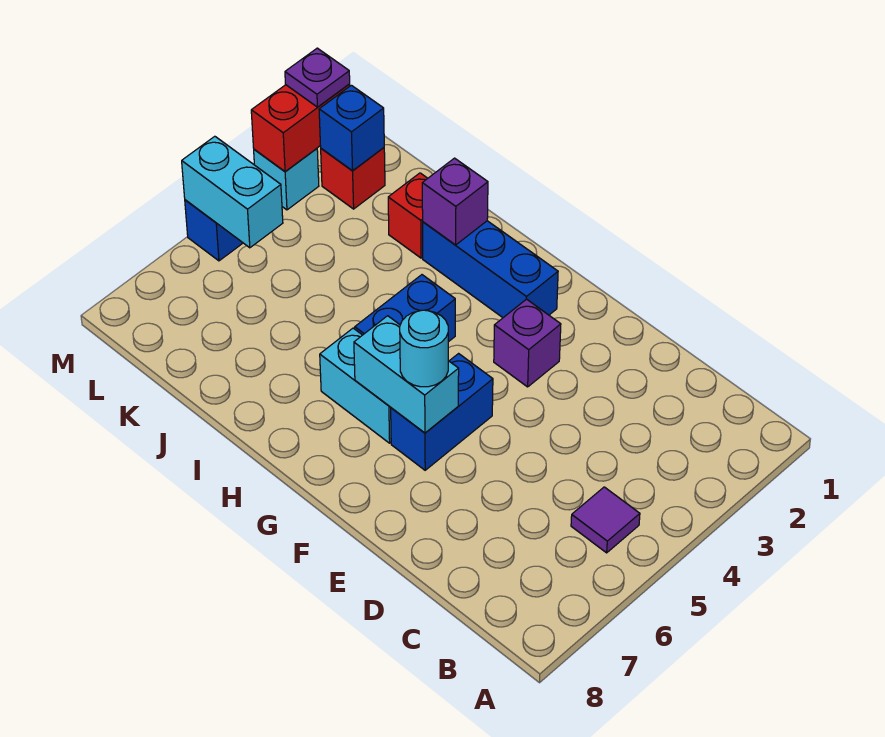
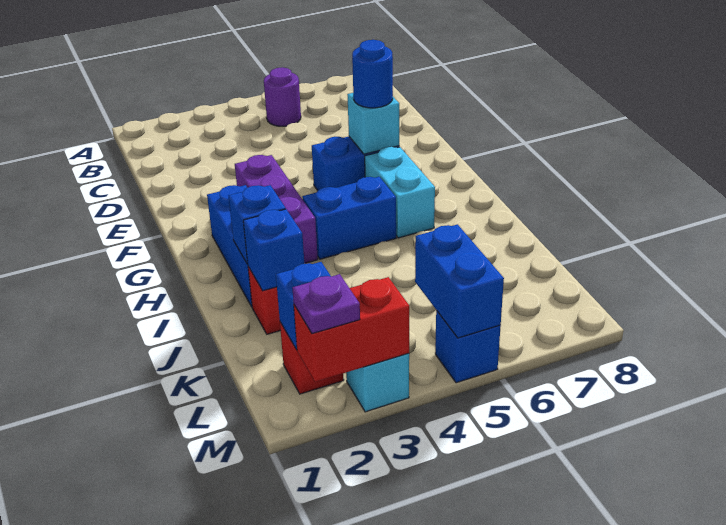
purple tile B5 level 1 -> purple round brick B5 level 1
purple brick F3 level 1 -> purple brick F3:H3 level 1
cyan brick F6:G6 level 2 -> cyan brick F6 level 2
cyan round brick F6 level 3 -> blue round brick F6 level 3
purple brick I2 level 2 -> blue brick I2 level 2
none -> blue brick J2 level 2
cyan brick L5:M5 level 2 -> blue brick L5:M5 level 2

